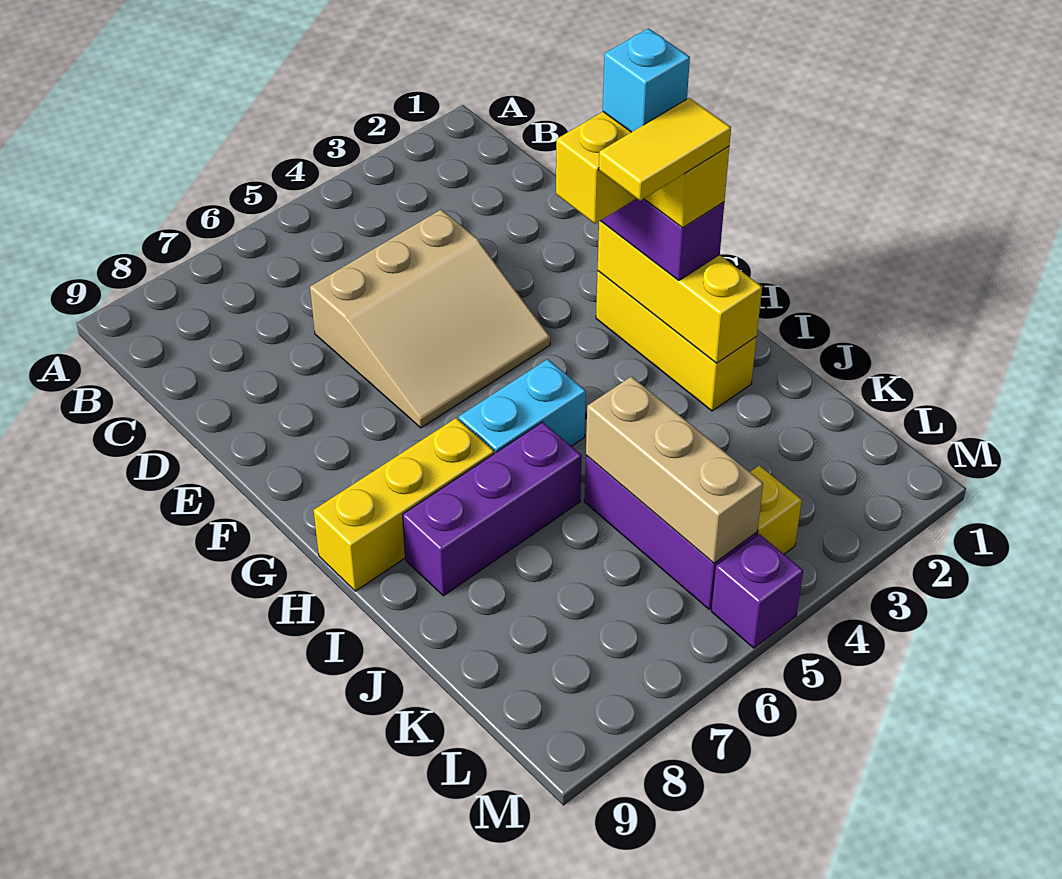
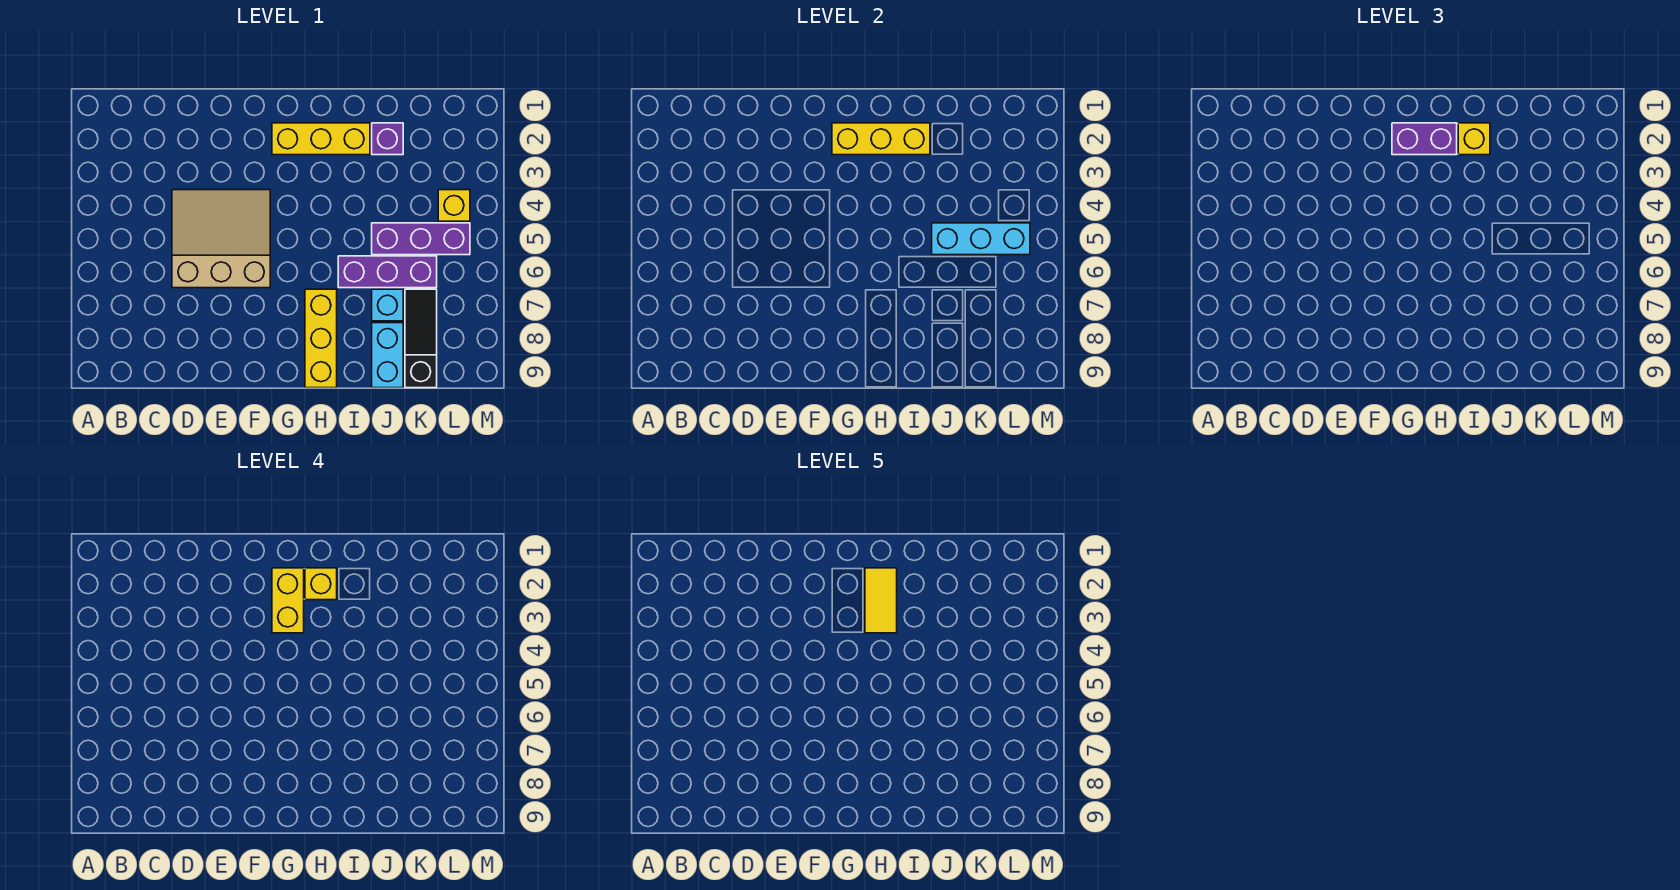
tan slope D4:F6 level 1 top D -> tan slope D4:F6 level 1 top 6
cyan brick G2 level 5 -> cyan brick J7 level 1
cyan brick H5:H6 level 1 -> cyan brick J8:J9 level 1
none -> yellow brick I2 level 3
purple brick I6:I8 level 1 -> purple brick I6:K6 level 1
tan brick J5:L5 level 2 -> cyan brick J5:L5 level 2
none -> black slope K7:K9 level 1 top 9
purple brick M5 level 1 -> purple brick J2 level 1

